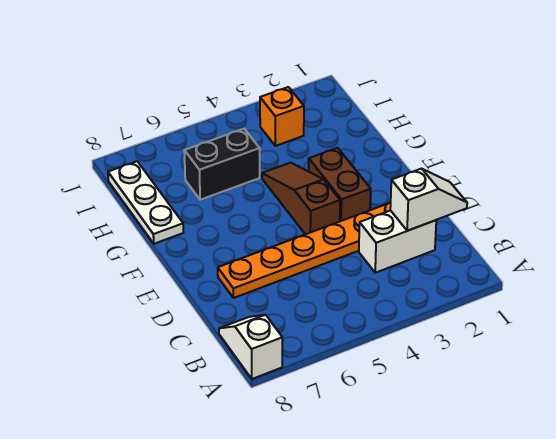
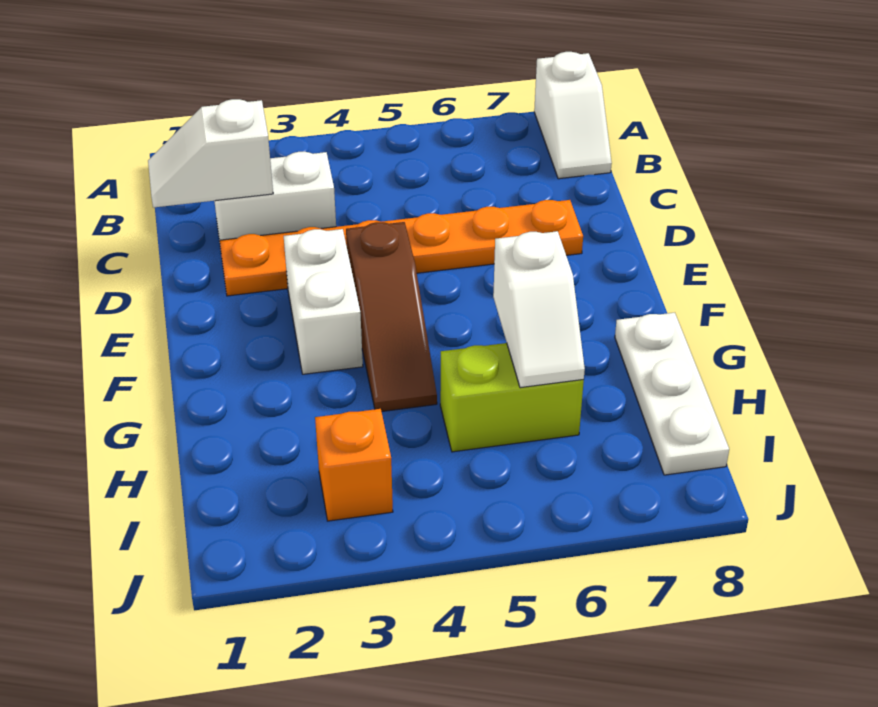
brown brick E3:F3 level 1 -> white brick E3:F3 level 1
none -> white slope G6:H6 level 2 top G
black brick H5:H6 level 1 -> lime brick H5:H6 level 1

